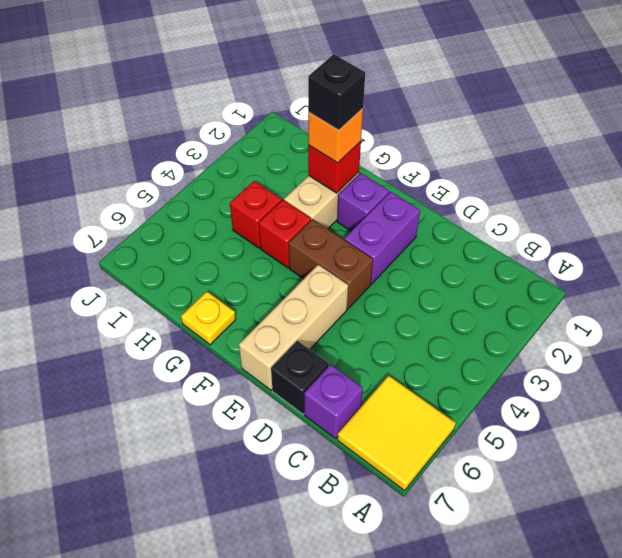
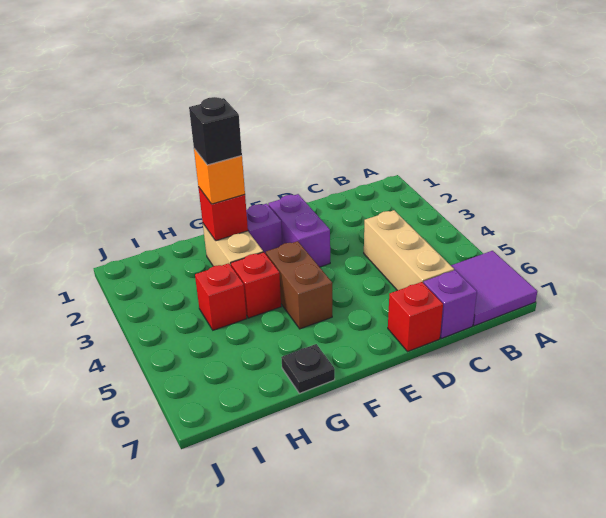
yellow tile A6:B7 level 1 -> purple tile A6:B7 level 1
black brick D7 level 1 -> red brick D7 level 1
brown brick E4:F4 level 1 -> brown brick F4:F5 level 1
tan brick E5:E7 level 1 -> tan brick C4:C6 level 1
yellow plate G7 level 1 -> black plate G7 level 1

